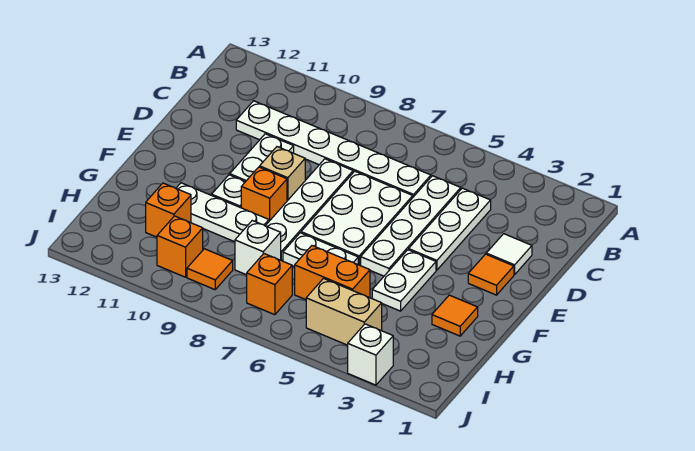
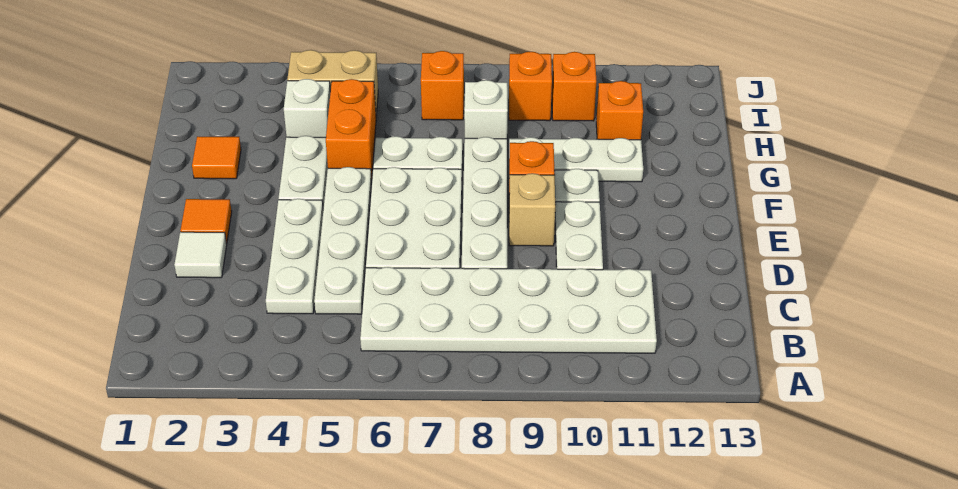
white plate C6:C11 level 1 -> white plate B6:C11 level 1
orange brick H5:H6 level 1 -> orange brick G5:H5 level 1
orange tile I9 level 1 -> orange brick I9 level 1
white brick J3 level 1 -> white brick H4 level 1

